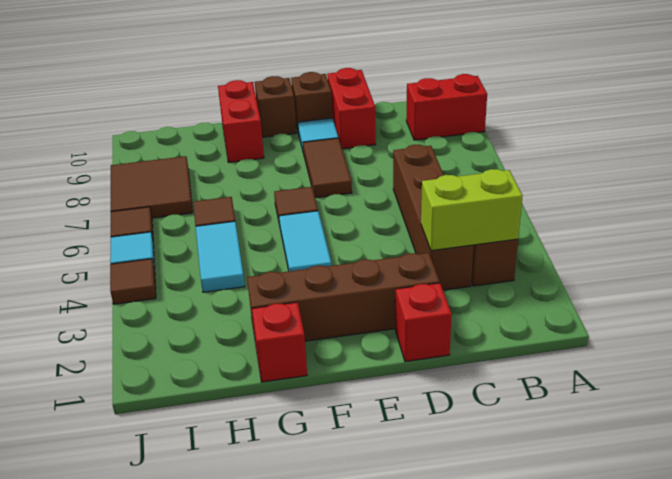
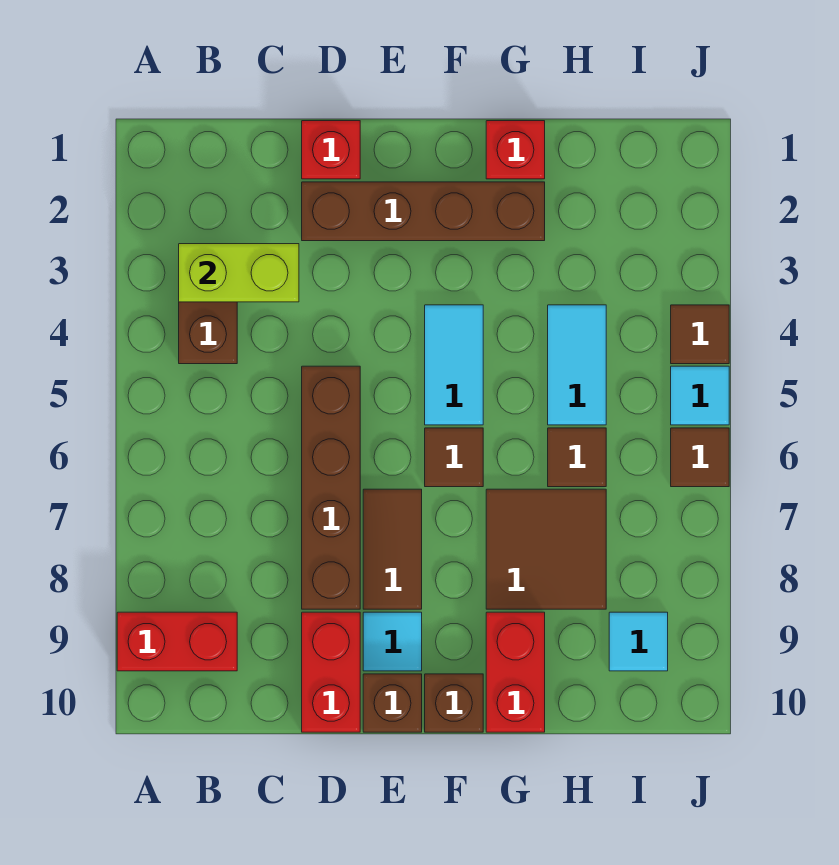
brown brick C3:C6 level 1 -> brown brick D5:D8 level 1
brown tile I7:J8 level 1 -> brown tile G7:H8 level 1
none -> cyan tile I9 level 1

